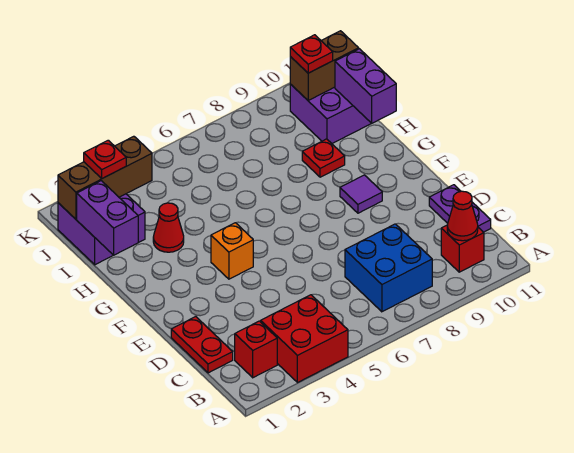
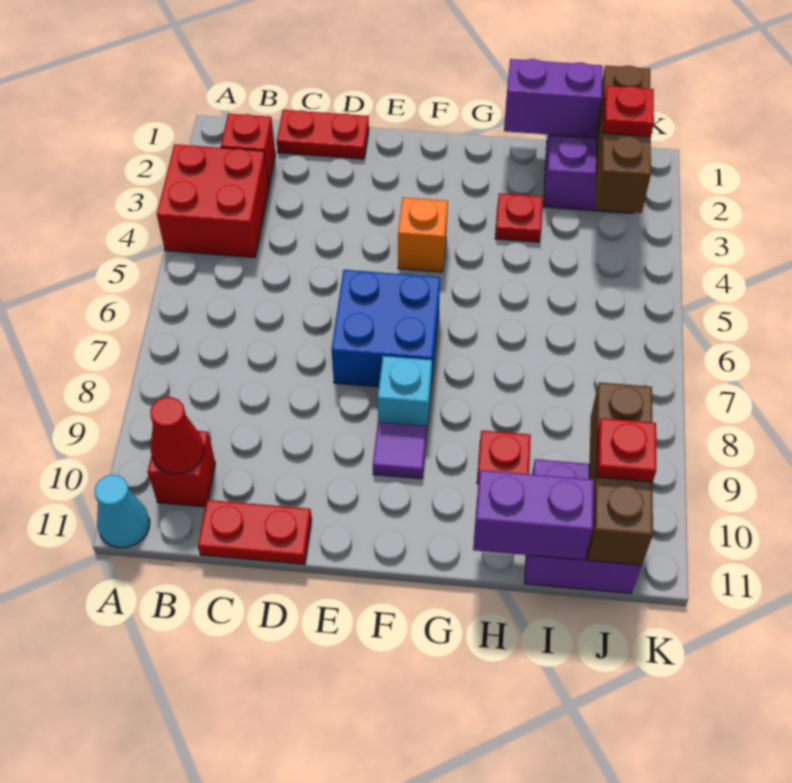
none -> cyan cone A11 level 1
blue brick B7:C8 level 1 -> blue brick E6:F7 level 1
purple plate C11:D11 level 1 -> red plate C11:D11 level 1
none -> cyan brick F8 level 1
red cone H3 level 1 -> red plate H3 level 1
brown brick J10:J11 level 2 -> brown brick J9:J11 level 2

